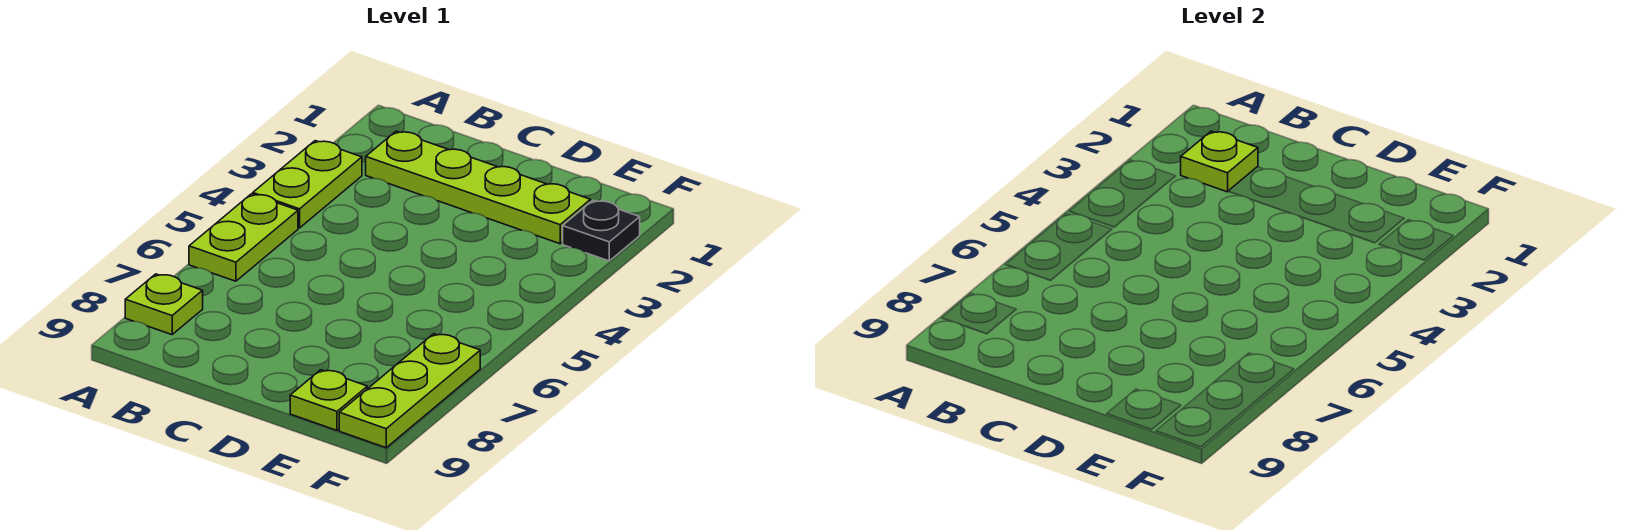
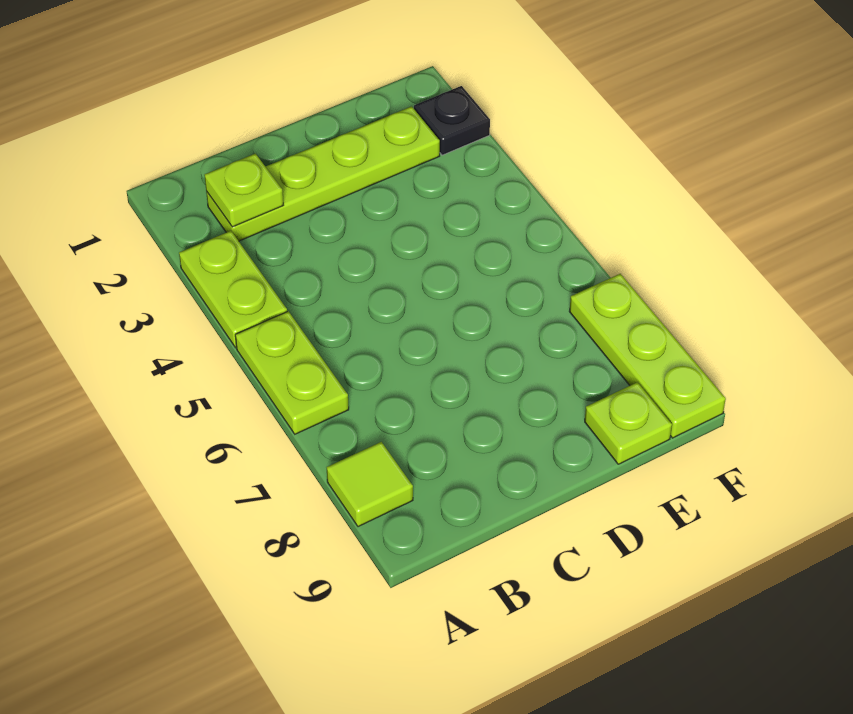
lime plate A8 level 1 -> lime tile A8 level 1

